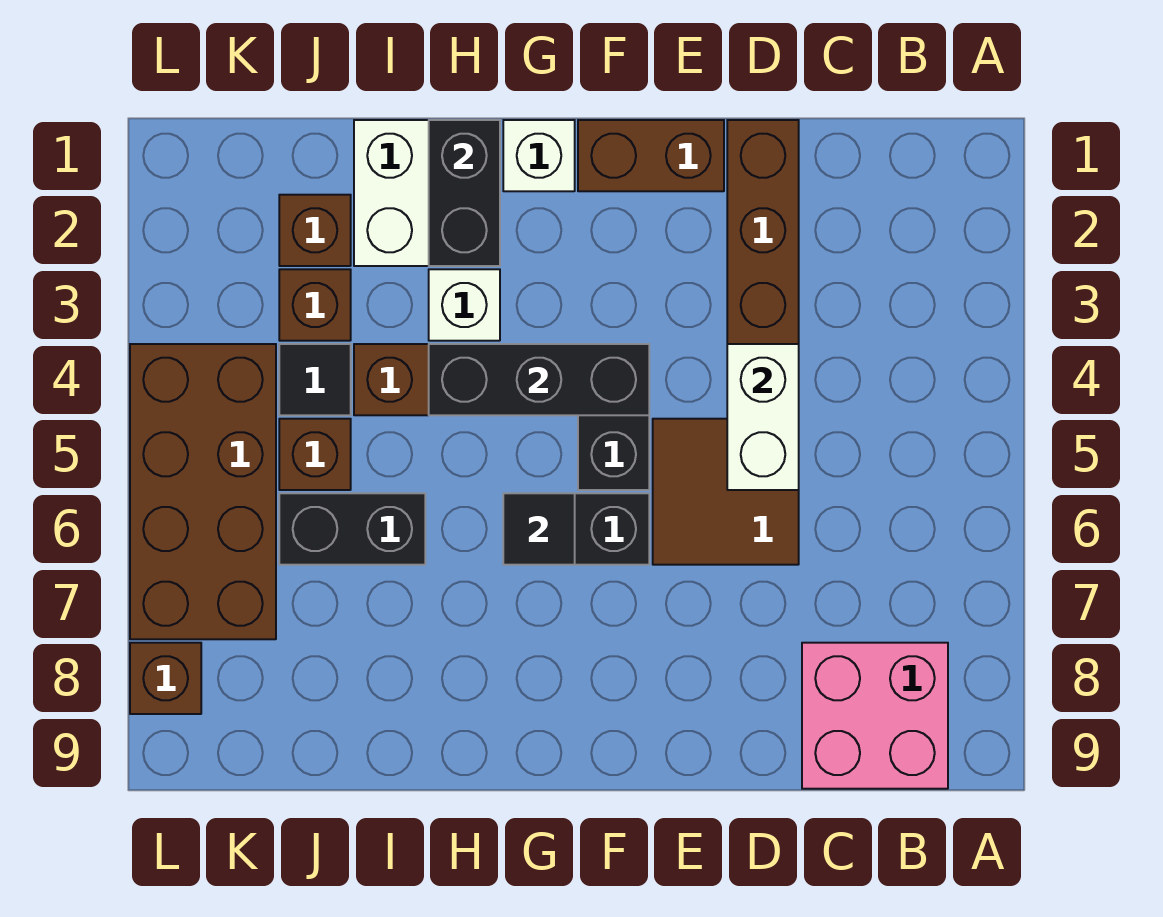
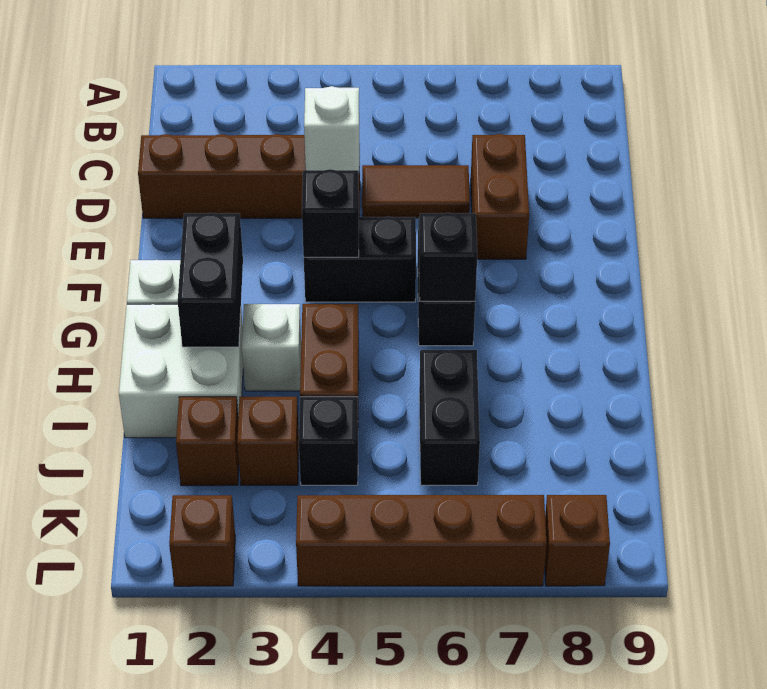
pink brick B8:C9 level 1 -> none
white brick D4:D5 level 2 -> white brick D4 level 2
brown tile D5:E6 level 1 -> brown tile D5:D6 level 1
brown brick E1:F1 level 1 -> brown brick D7:E7 level 1
black brick F4:H4 level 2 -> black brick F4 level 2
black tile G6 level 2 -> black brick G6 level 2
black brick H1:H2 level 2 -> black brick G2:H2 level 2
black tile J4 level 1 -> black brick J4 level 1
brown brick J5 level 1 -> brown brick L2 level 1
brown brick K4:L7 level 1 -> brown brick L4:L7 level 1

